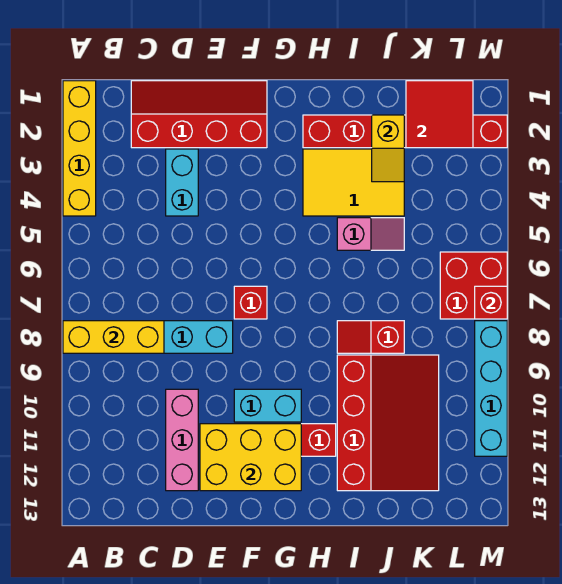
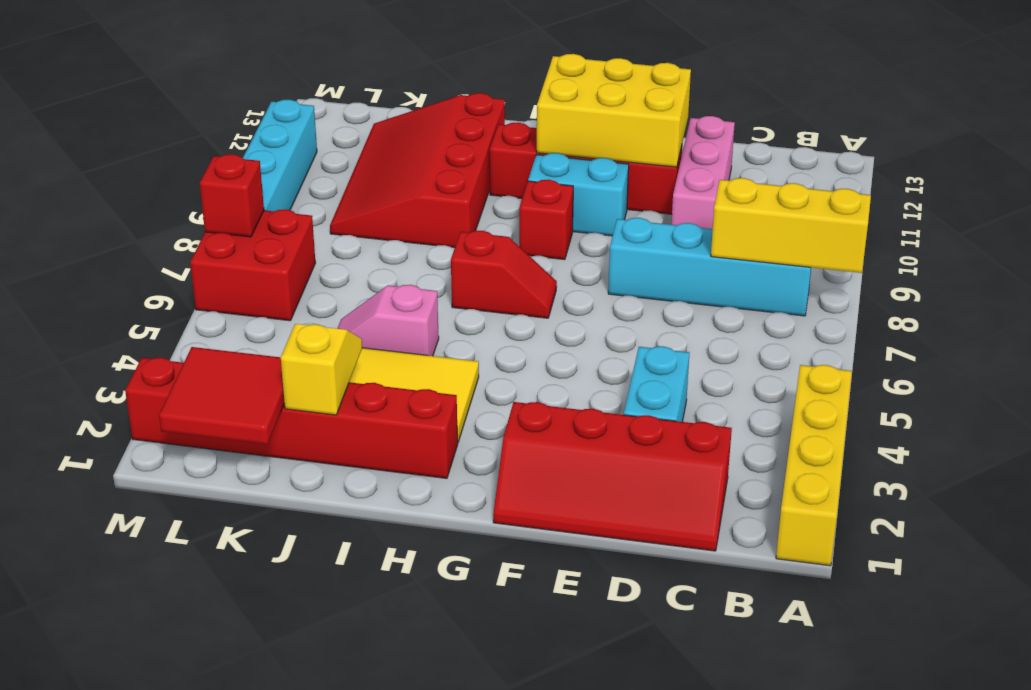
red brick F7 level 1 -> red brick G9 level 1
red slope I8:J8 level 1 top J -> red slope G7:H7 level 1 top H

